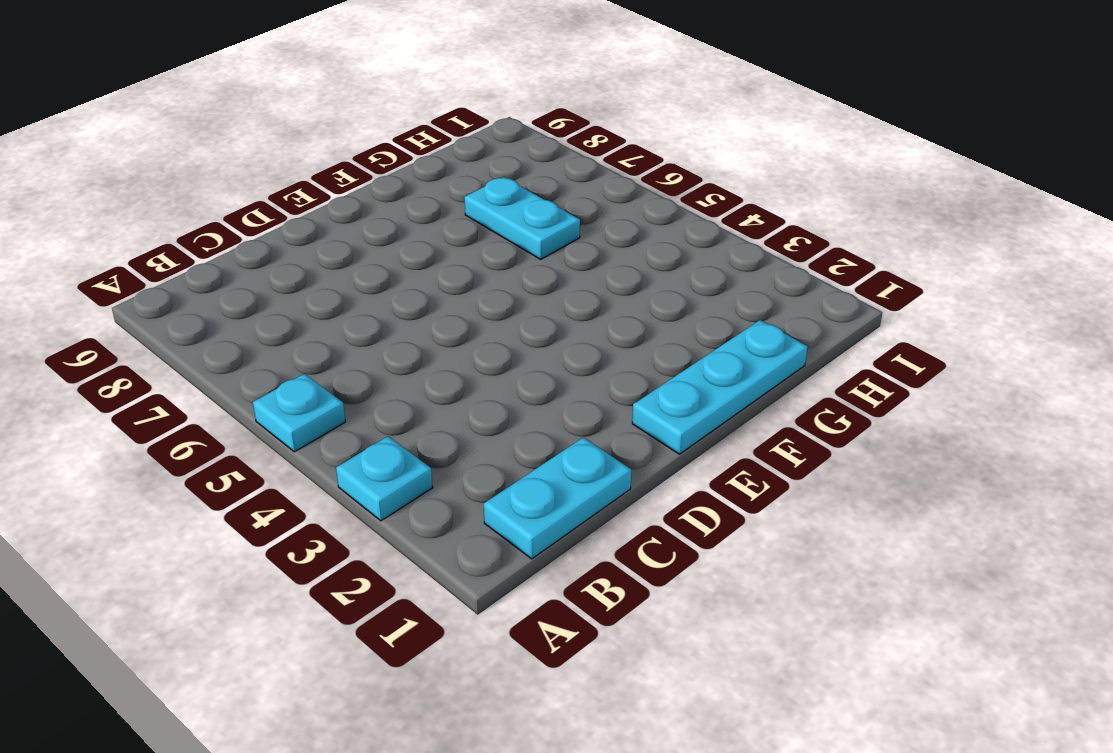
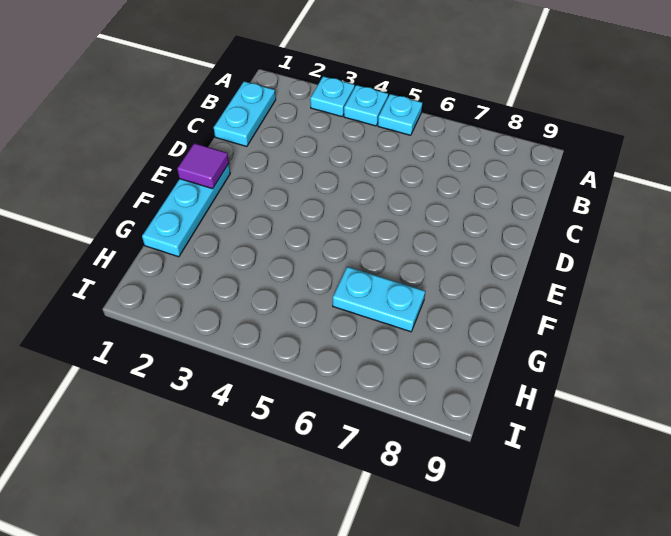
none -> cyan plate A4 level 1
none -> purple tile E1 level 2

